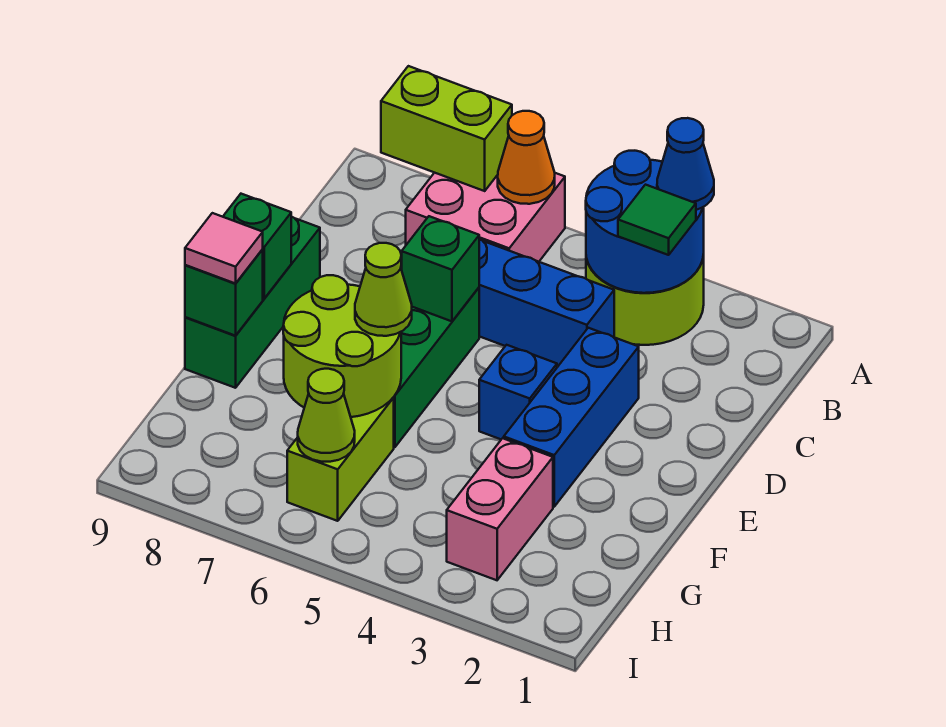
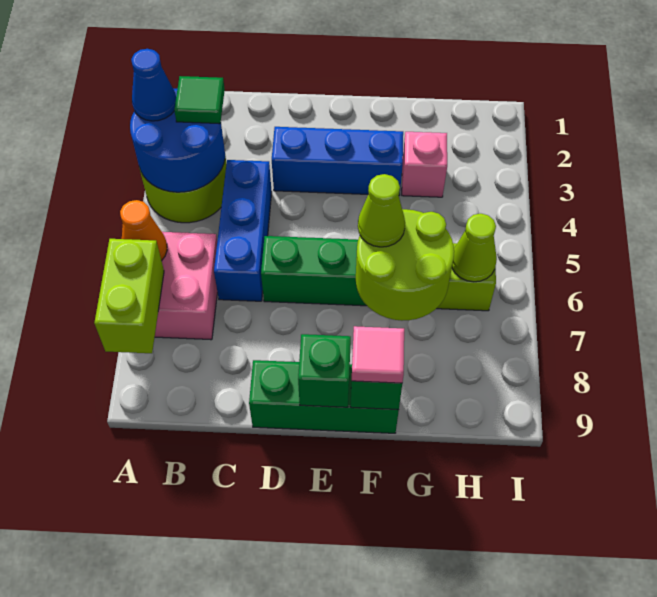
green brick D6 level 2 -> none
blue brick E4 level 1 -> none
pink brick G3:H3 level 1 -> pink brick G3 level 1

